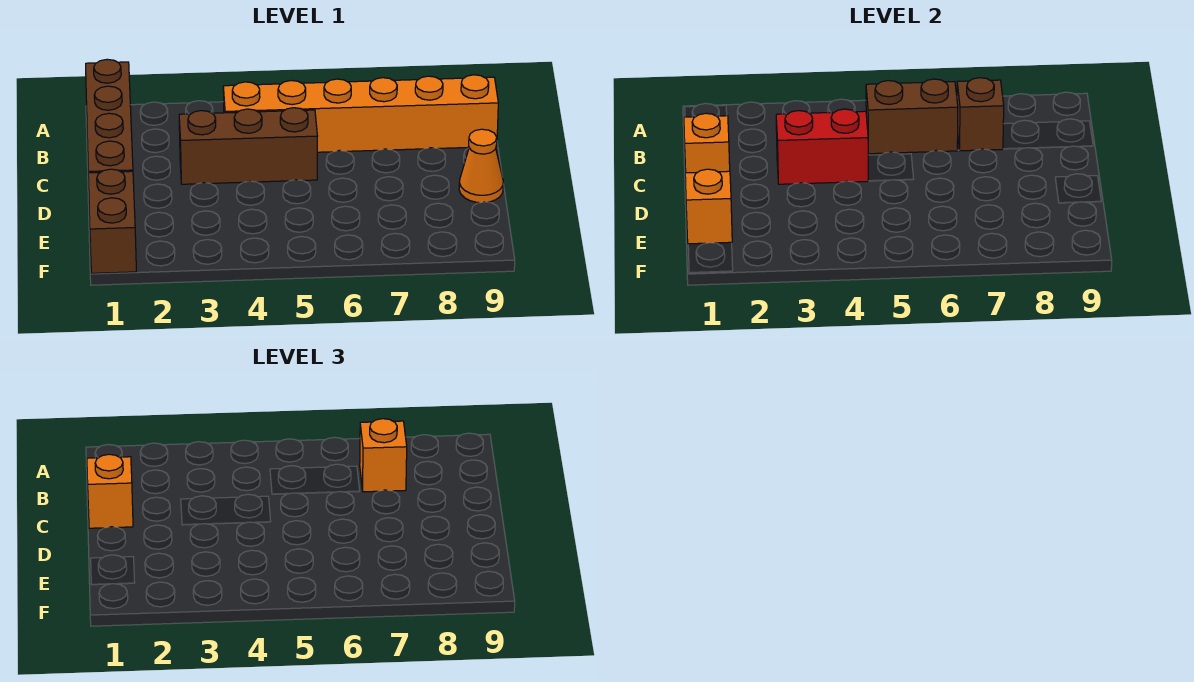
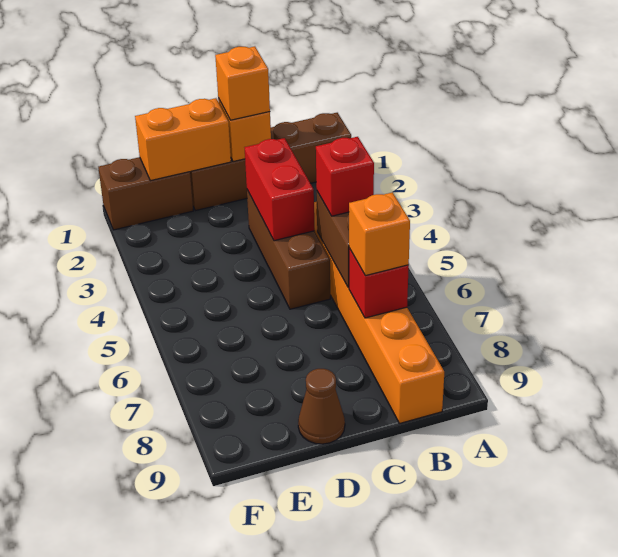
none -> red brick B5 level 3
brown brick B7 level 2 -> red brick B7 level 2
orange cone D9 level 1 -> brown cone D9 level 1
orange brick E1 level 2 -> orange brick D1:E1 level 2

